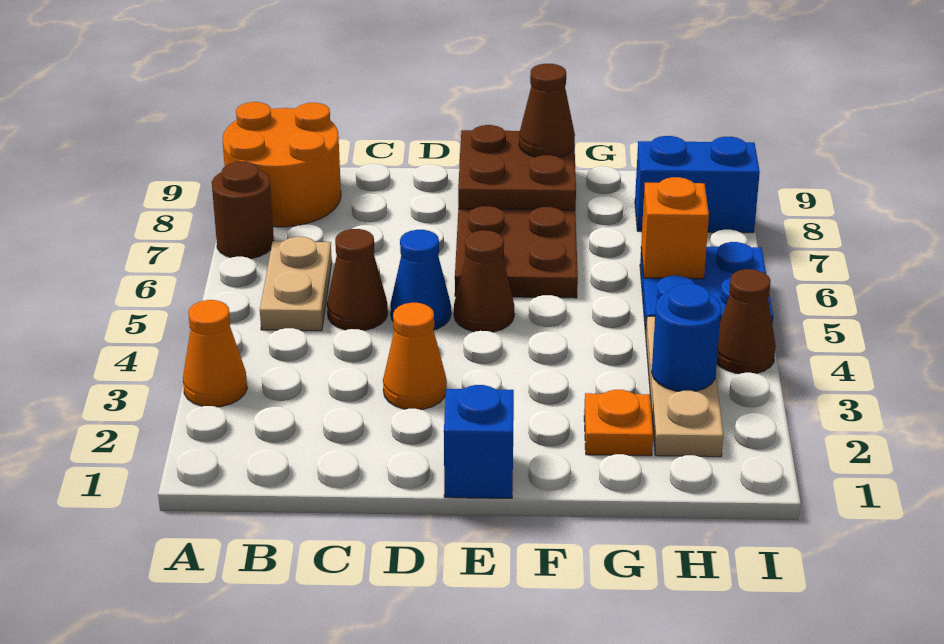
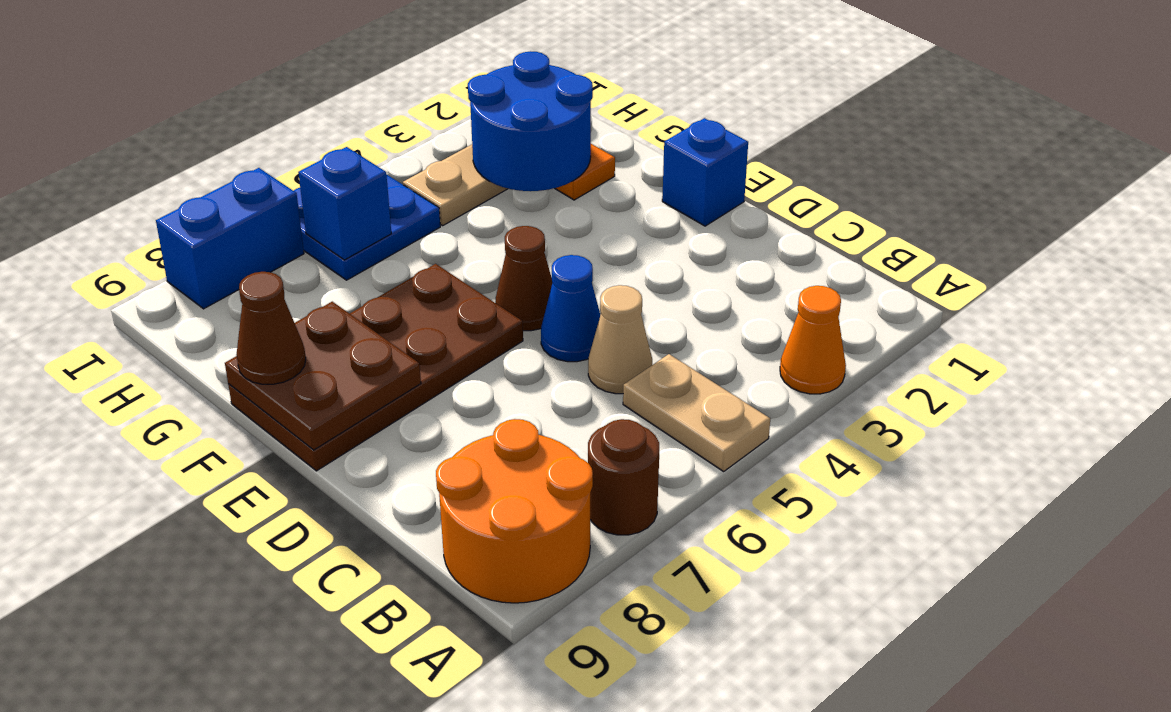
tan plate B5:B6 level 1 -> tan plate A5:B5 level 1
brown cone C5 level 1 -> tan cone C5 level 1
orange cone D3 level 1 -> none
blue round brick H3 level 2 -> blue round brick G2:H3 level 2
orange brick H6 level 2 -> blue brick H6 level 2
blue brick H8:I8 level 1 -> blue brick I7:I8 level 1
brown cone I4 level 1 -> none

